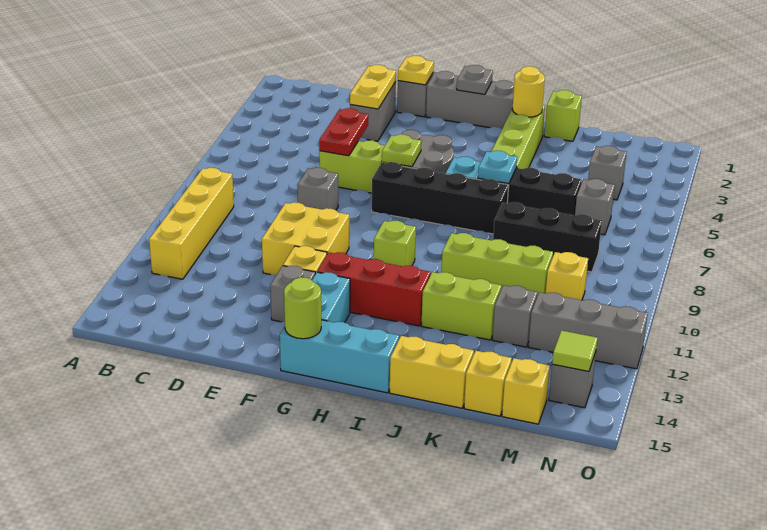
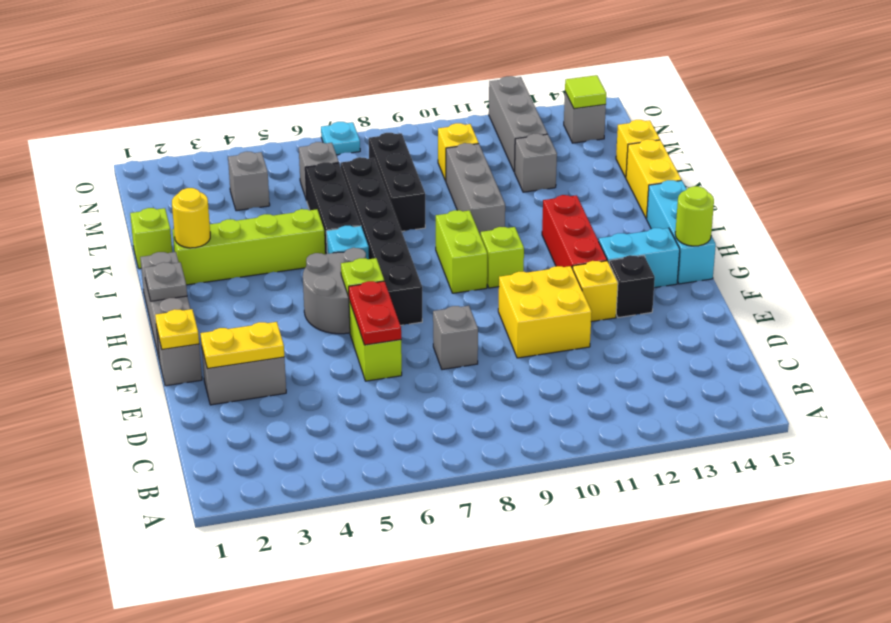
yellow brick B9:B12 level 1 -> none
red plate E5:E6 level 2 -> red plate E6:F6 level 2
grey brick F13 level 1 -> black brick F13 level 1
black brick G7:J7 level 1 -> black brick G7:L7 level 1
cyan plate J6 level 2 -> cyan plate O7 level 1
lime brick J10:L10 level 1 -> grey brick J10:L10 level 1
lime brick J12:K12 level 1 -> lime brick H9:I9 level 1
yellow brick M15 level 1 -> none

